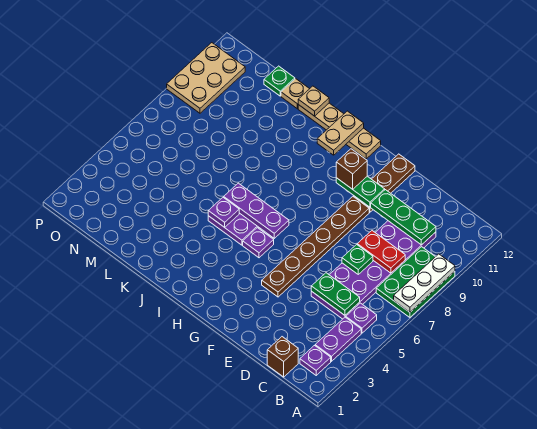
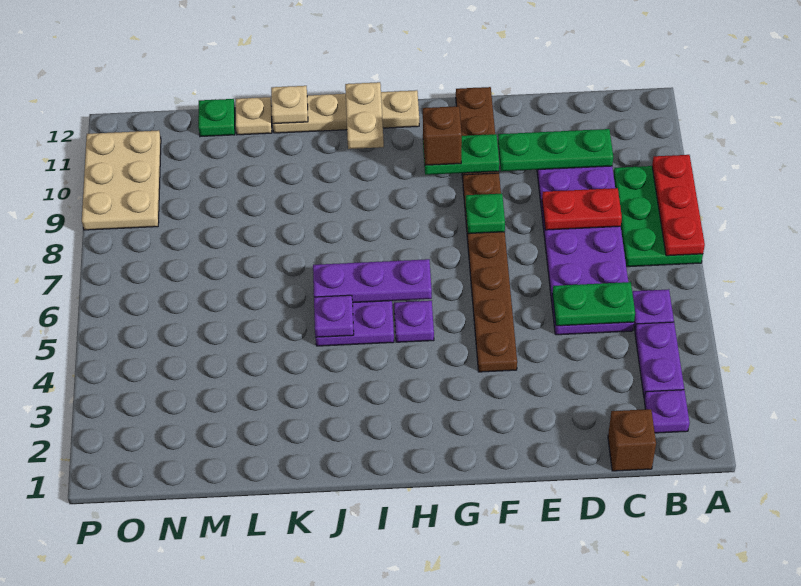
white plate A7:A9 level 2 -> red plate A7:A9 level 2
green plate D7 level 2 -> green plate F8 level 2

